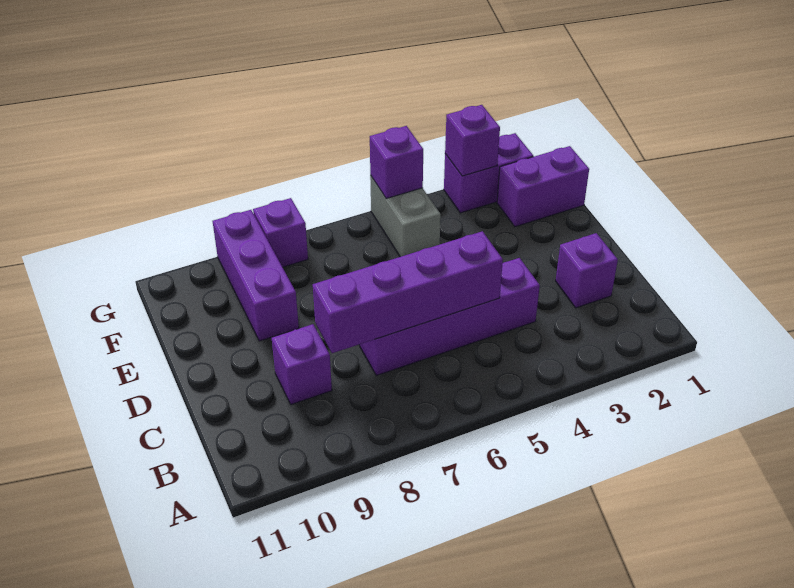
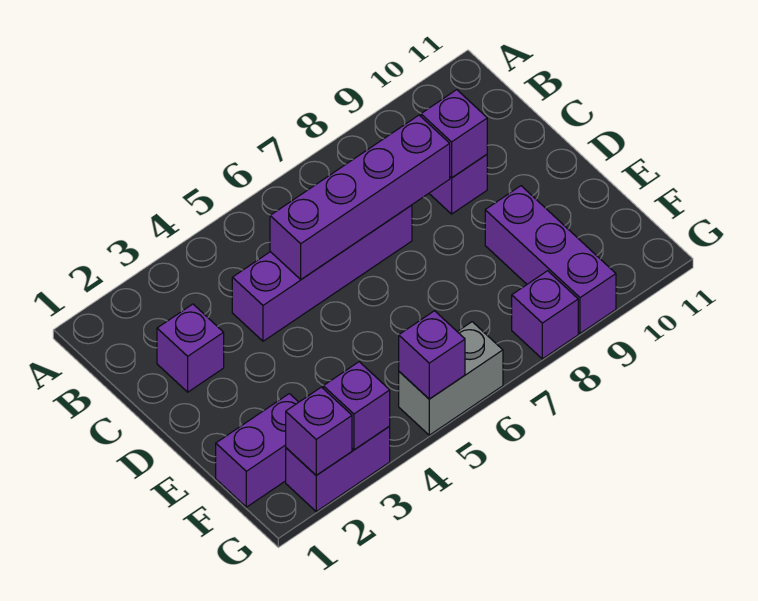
none -> purple brick C9 level 2
grey brick F5:G5 level 1 -> grey brick G5:G6 level 1
none -> purple brick G2 level 2

